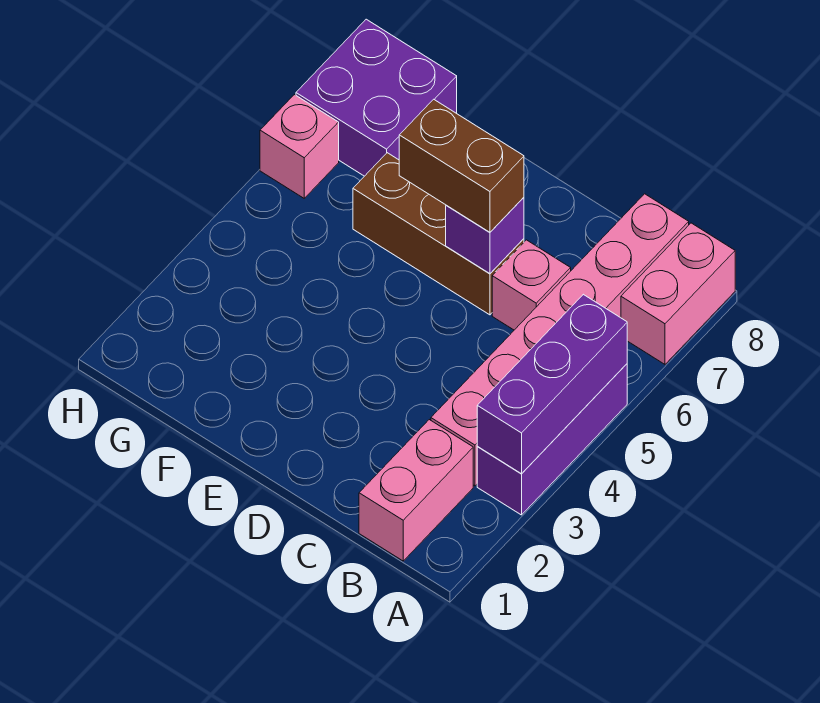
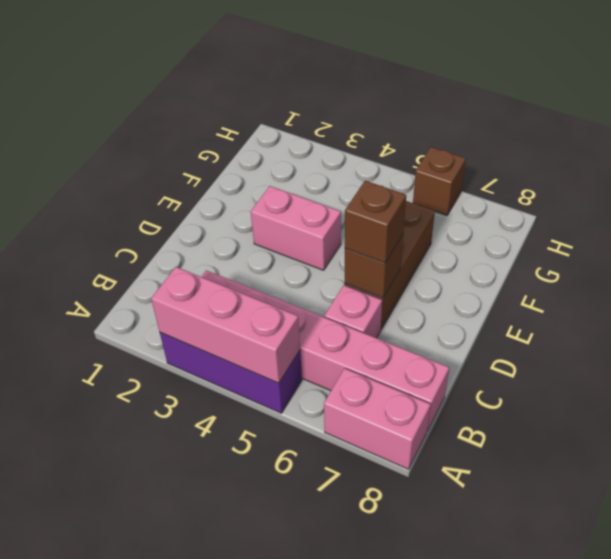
purple brick A3:A5 level 2 -> pink brick A3:A5 level 2
pink brick B1:B2 level 1 -> pink brick E3:E4 level 1
purple brick D6 level 2 -> brown brick D6 level 2
brown brick D6:E6 level 3 -> brown brick D6 level 3
purple brick G7:H8 level 1 -> none
pink brick H6 level 1 -> brown brick H6 level 1

